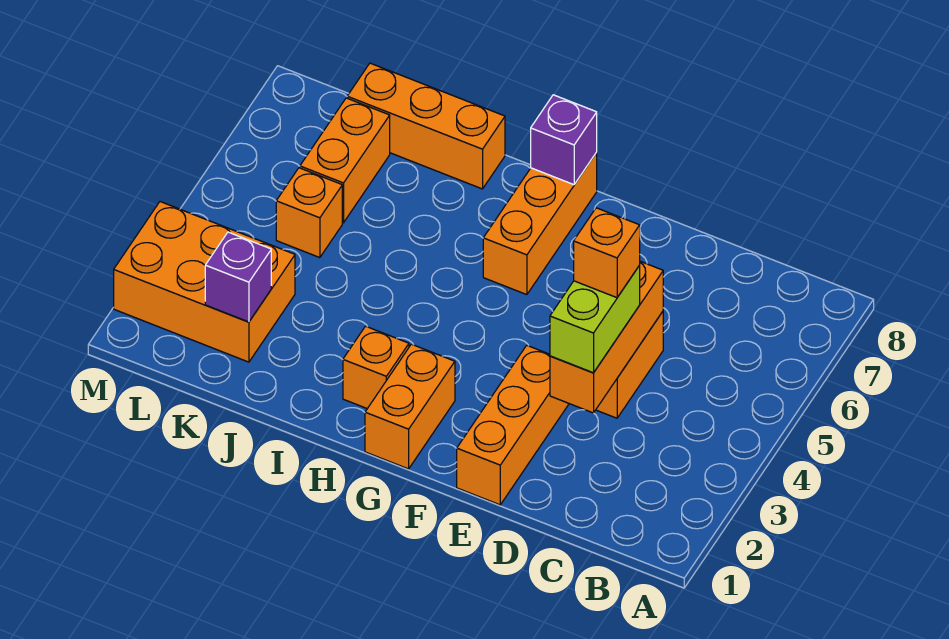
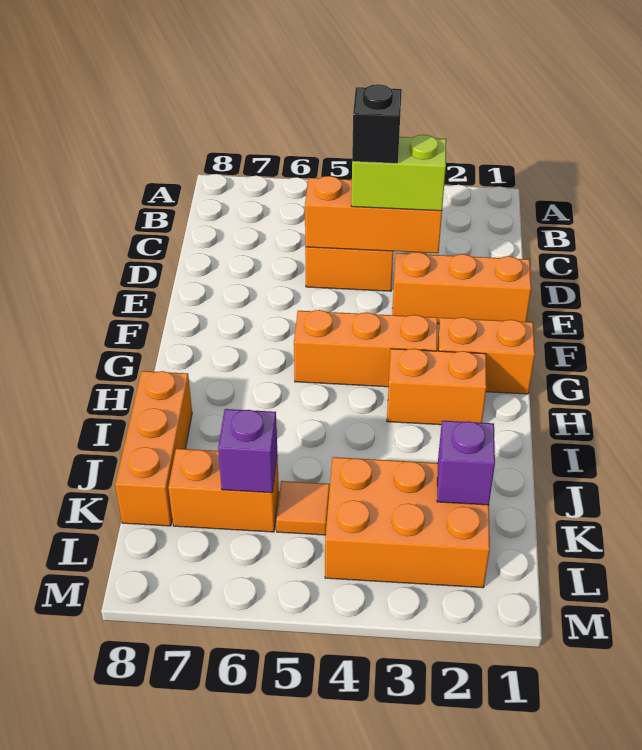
orange brick D4 level 4 -> black brick D4 level 4
orange brick G6:G8 level 1 -> orange brick G3:G5 level 1
purple brick G8 level 2 -> purple brick K6 level 2
orange brick H2 level 1 -> orange brick H2:H3 level 1
orange brick K2:M3 level 1 -> orange brick K2:L4 level 1
orange brick K5 level 1 -> orange tile K5 level 1

